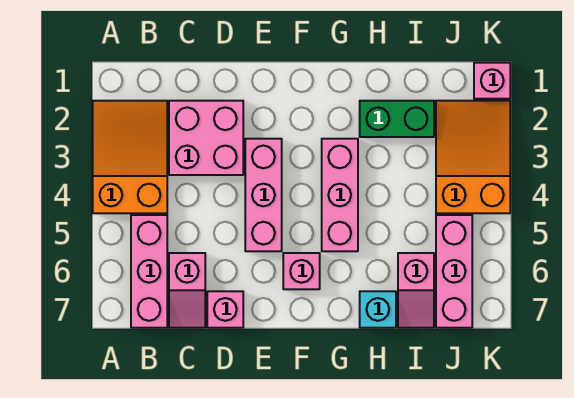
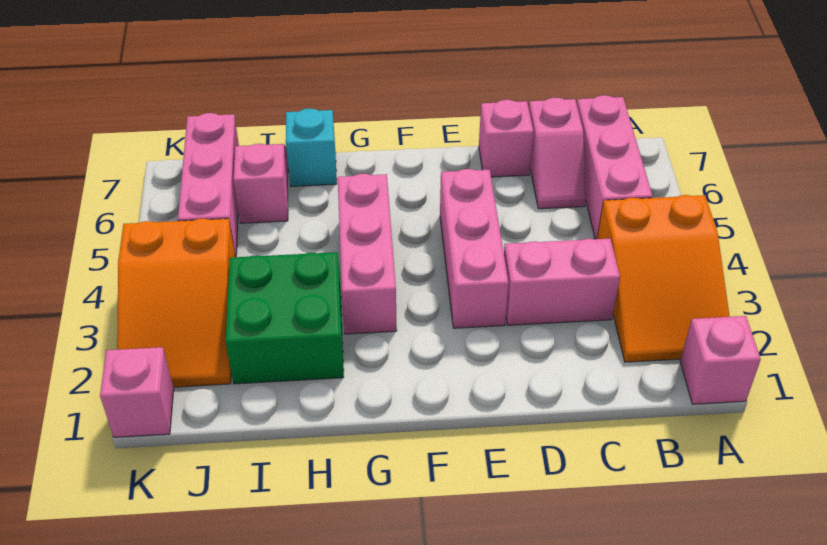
pink brick C2:D3 level 1 -> pink brick C3:D3 level 1
pink slope C6:C7 level 1 top 6 -> pink slope C6:C7 level 1 top 7
pink brick F6 level 1 -> pink brick A1 level 1
green brick H2:I2 level 1 -> green brick H2:I3 level 1

